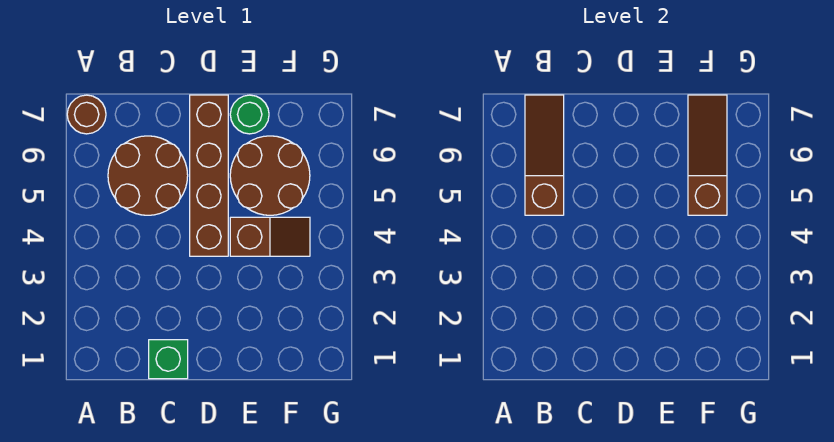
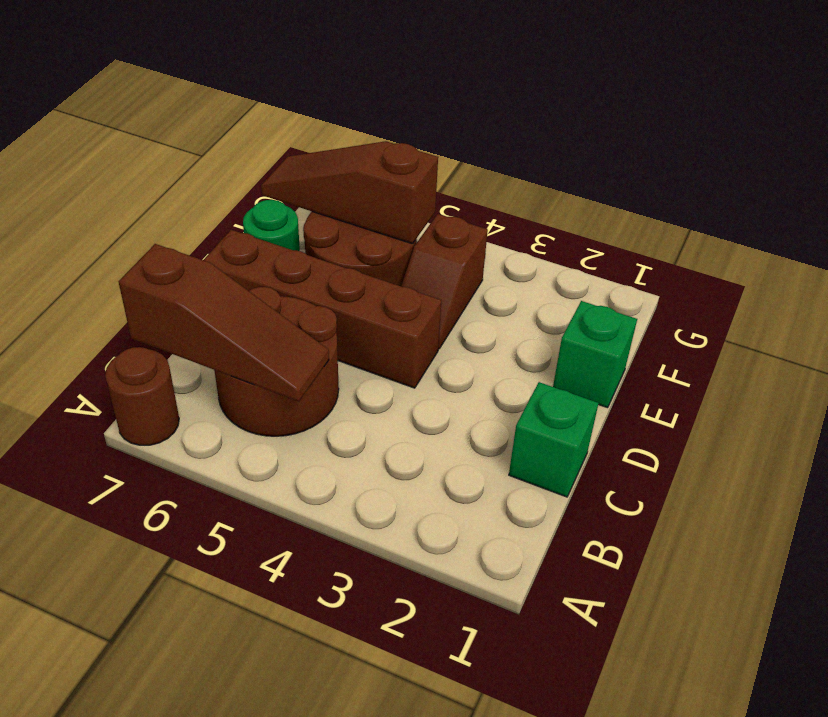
brown slope B5:B7 level 2 top 5 -> brown slope B5:B7 level 2 top 7
none -> green brick E1 level 1
brown slope E4:F4 level 1 top E -> brown slope E4:F4 level 1 top F

